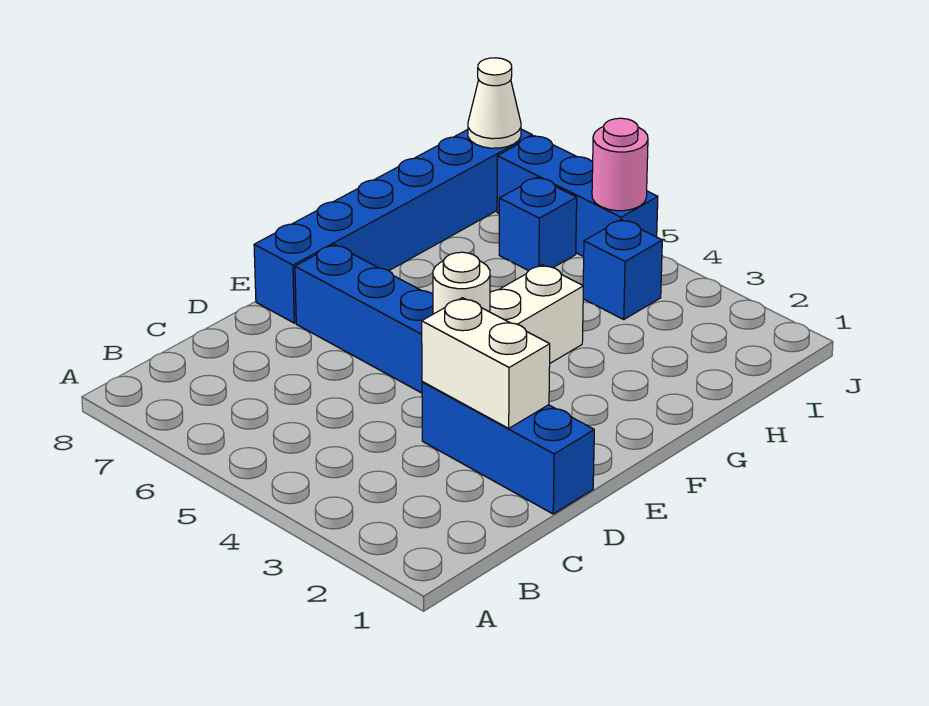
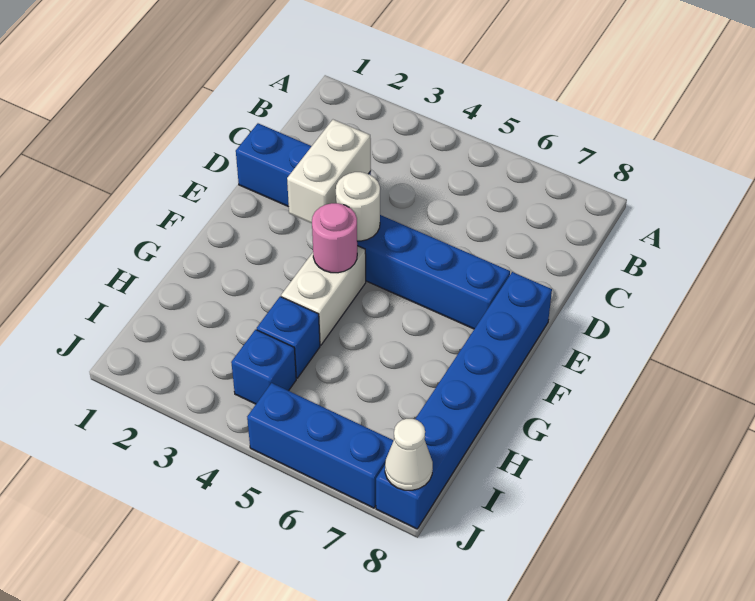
white brick D2:D3 level 2 -> white brick D3:E3 level 2
blue brick I6 level 1 -> blue brick H4 level 1
pink round brick J5 level 2 -> pink round brick F4 level 2

